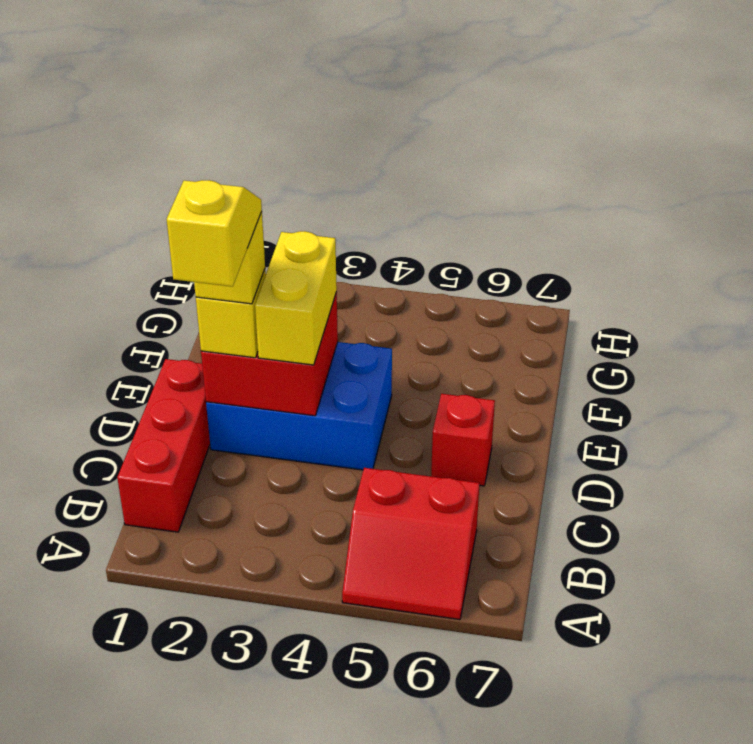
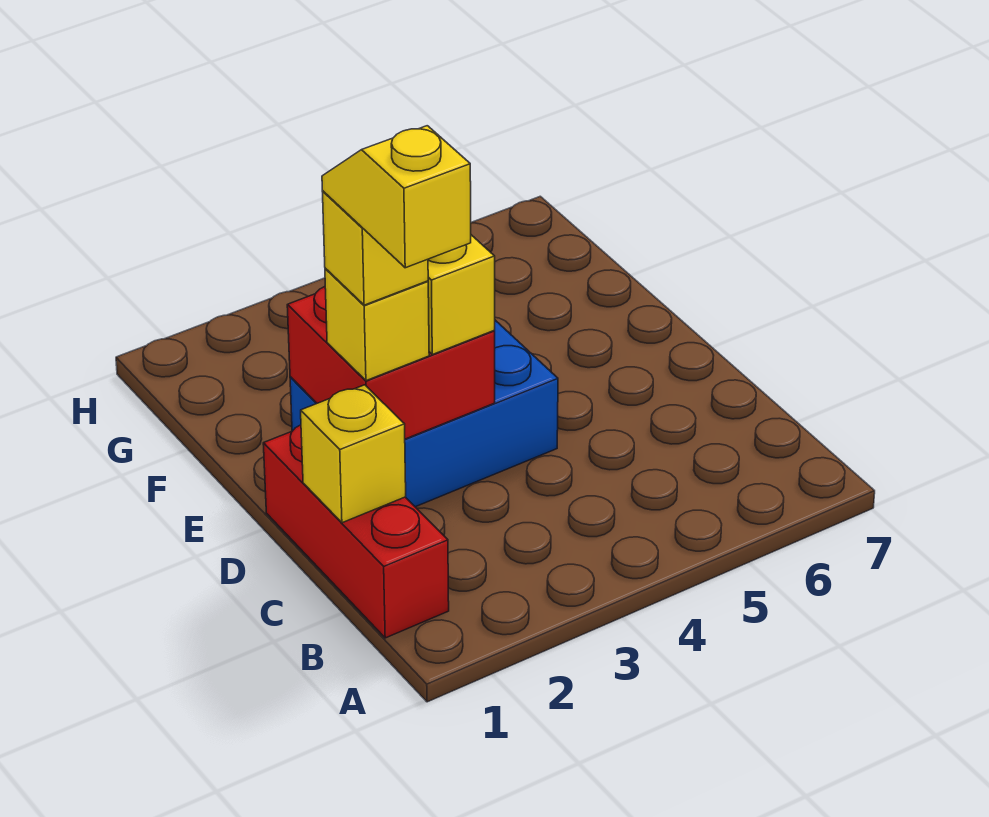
red slope A5:B6 level 1 top B -> none
none -> yellow brick C1 level 2
red brick D6 level 1 -> none

